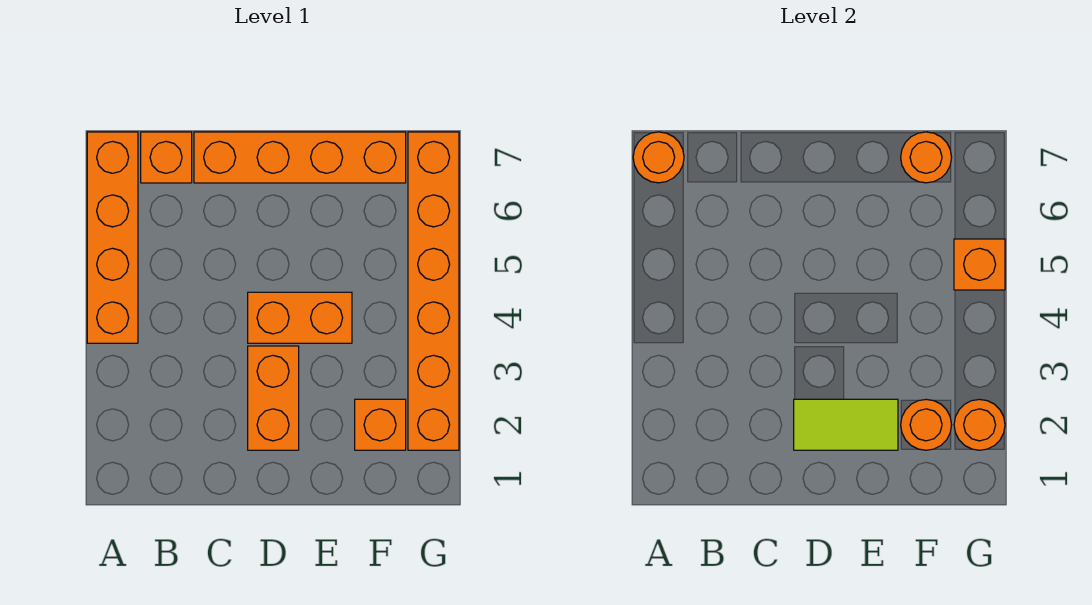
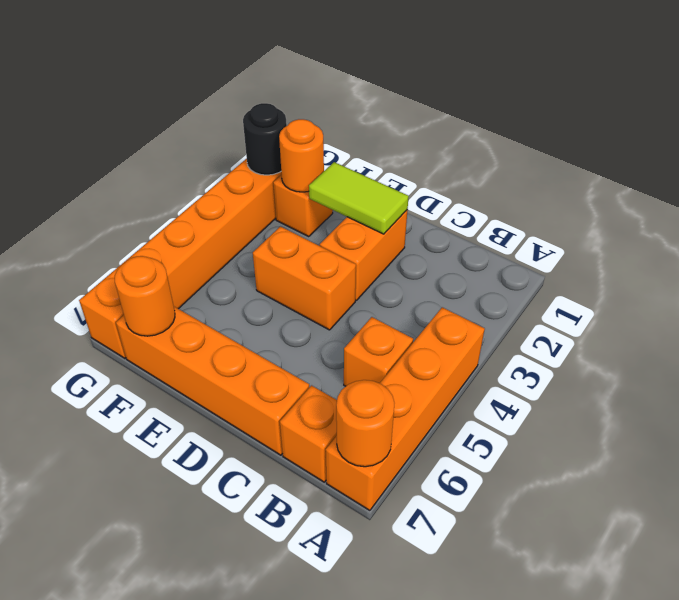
orange round brick G2 level 2 -> black round brick G2 level 2
orange brick G5 level 2 -> orange brick B5 level 1

